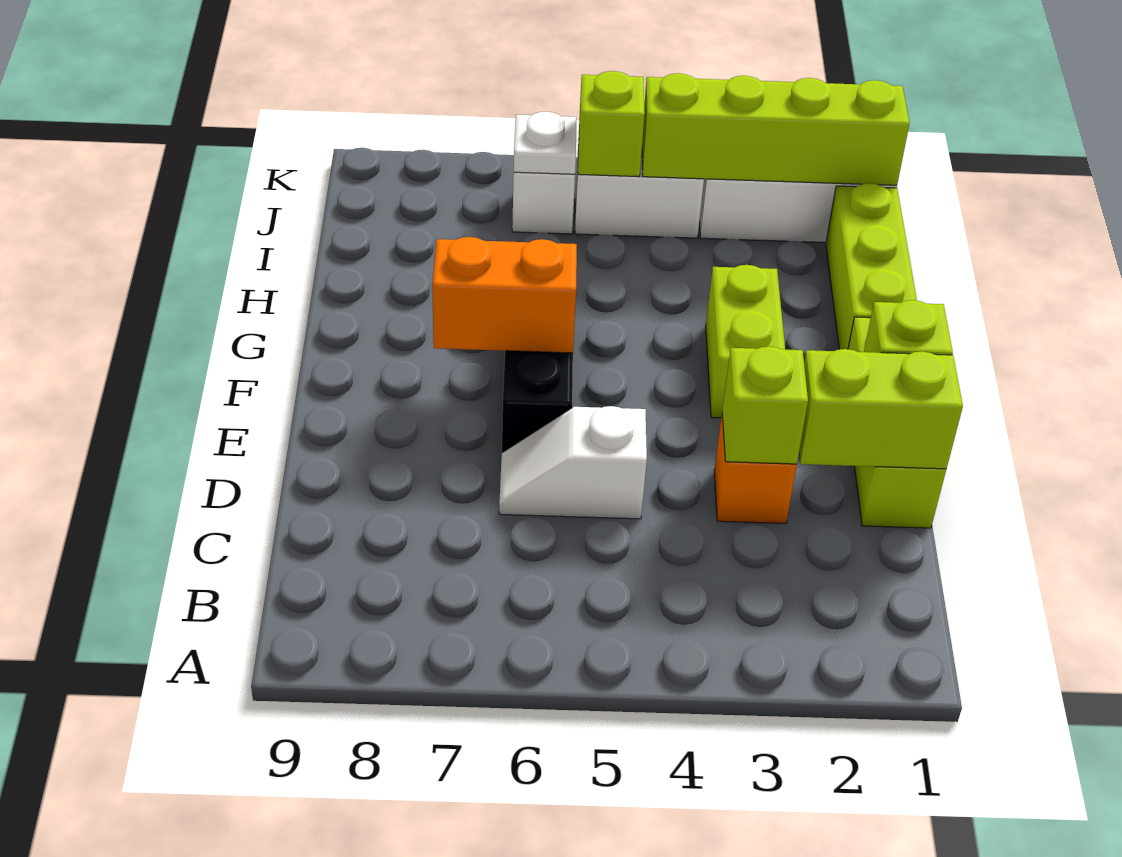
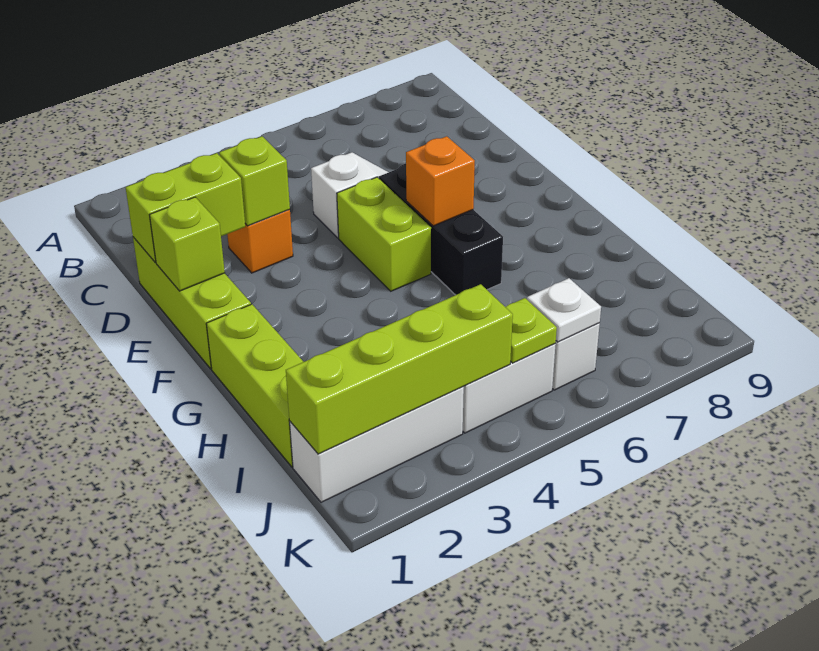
lime brick F3:G3 level 1 -> lime brick E5:F5 level 1
orange brick F6:F7 level 2 -> orange brick F6 level 2
lime brick J5 level 2 -> lime plate J5 level 2

